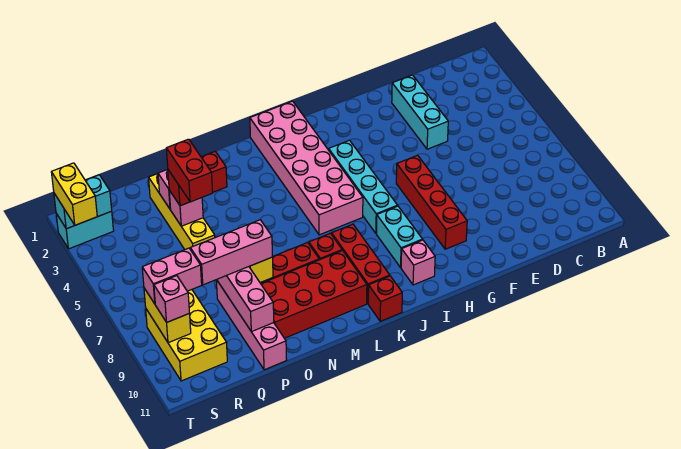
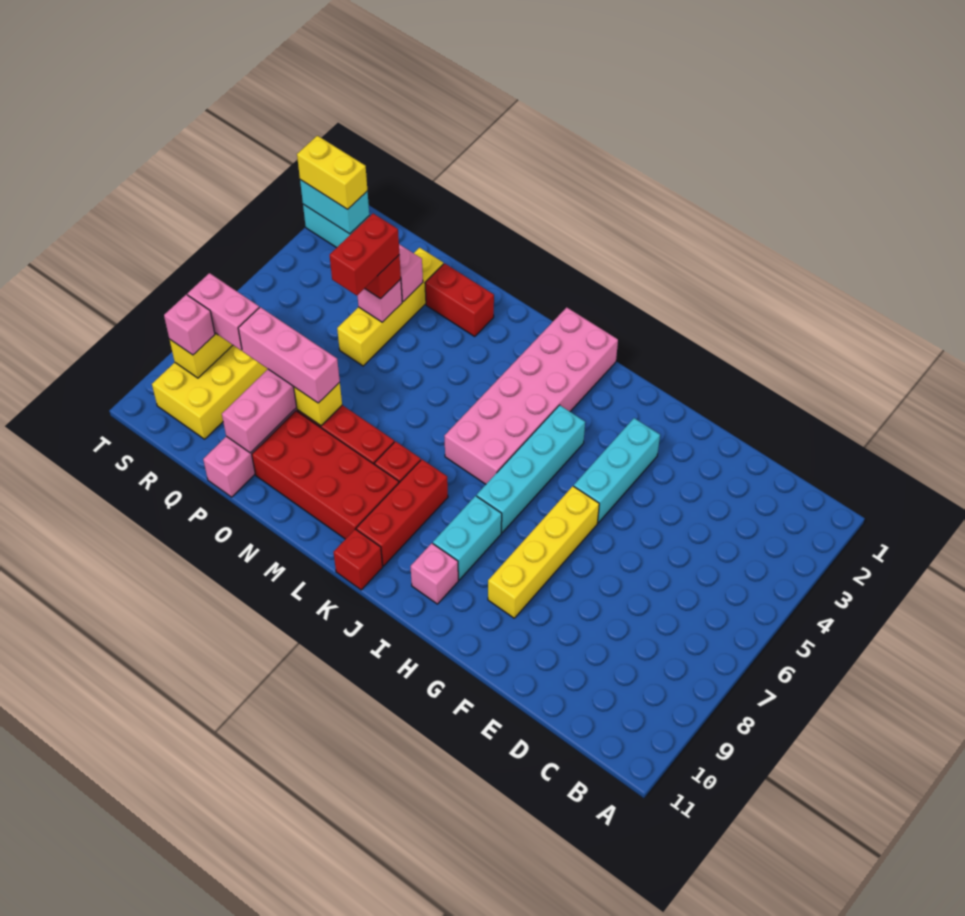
cyan brick E2:E4 level 1 -> cyan brick G3:G5 level 1
red brick G6:G9 level 1 -> yellow brick G6:G9 level 1
yellow brick T2:T3 level 3 -> yellow brick S2:T2 level 3

